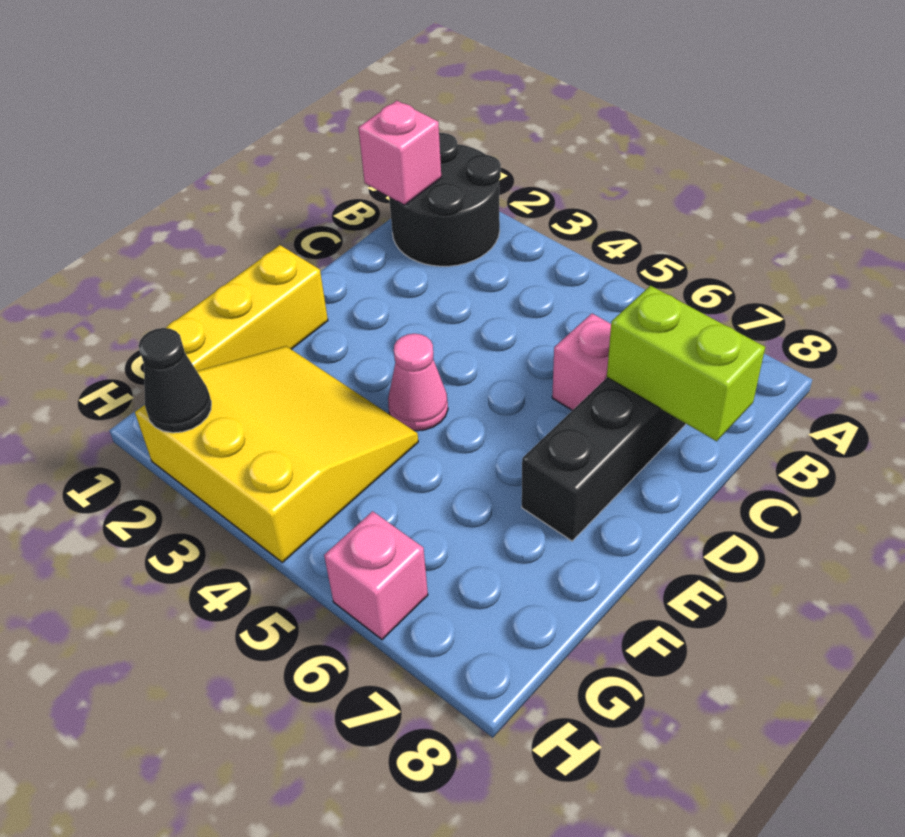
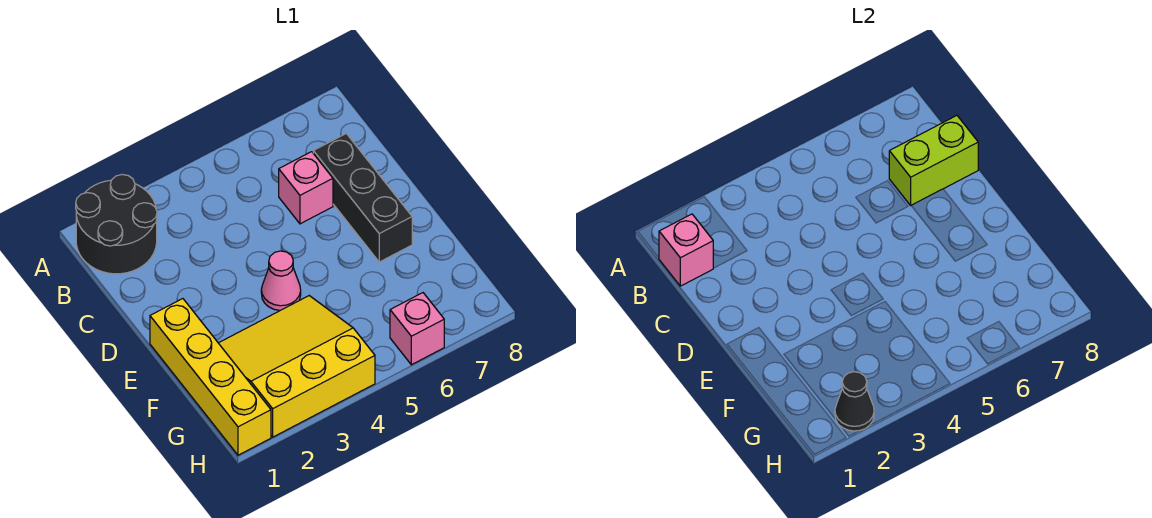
yellow brick E1:G1 level 1 -> yellow brick E1:H1 level 1

